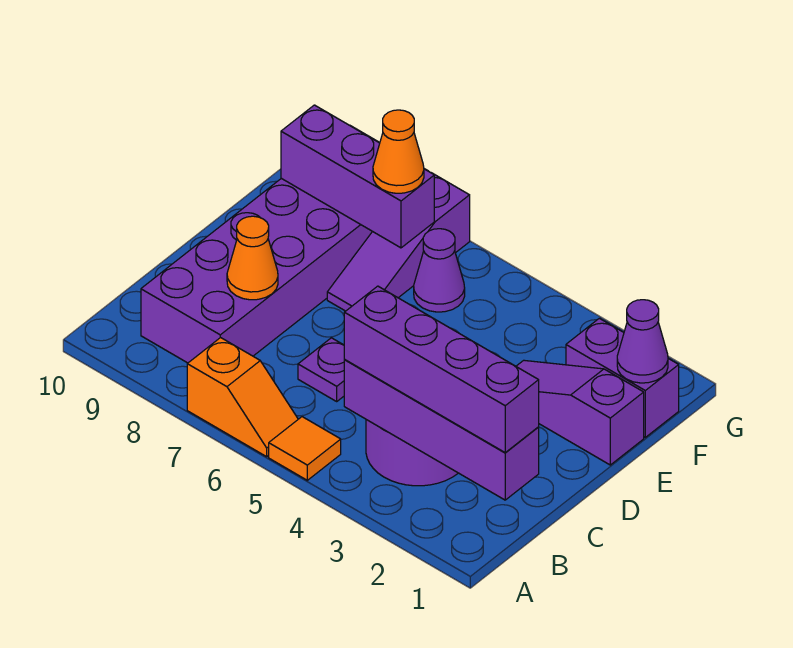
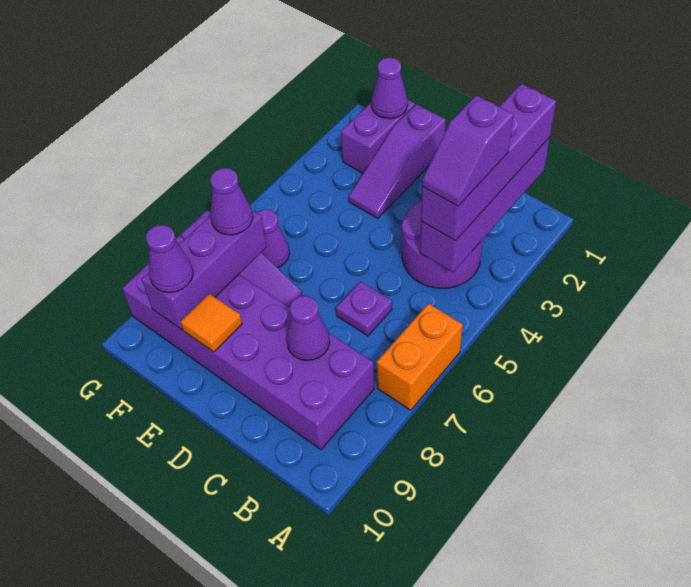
orange tile A5 level 1 -> orange tile E9 level 2
orange slope A6:A7 level 1 top 7 -> orange brick A6:A7 level 1
none -> purple slope B3:B4 level 4 top 3
orange cone C8 level 2 -> purple cone C8 level 2
orange cone F7 level 3 -> purple cone F7 level 3
none -> purple cone F9 level 3

